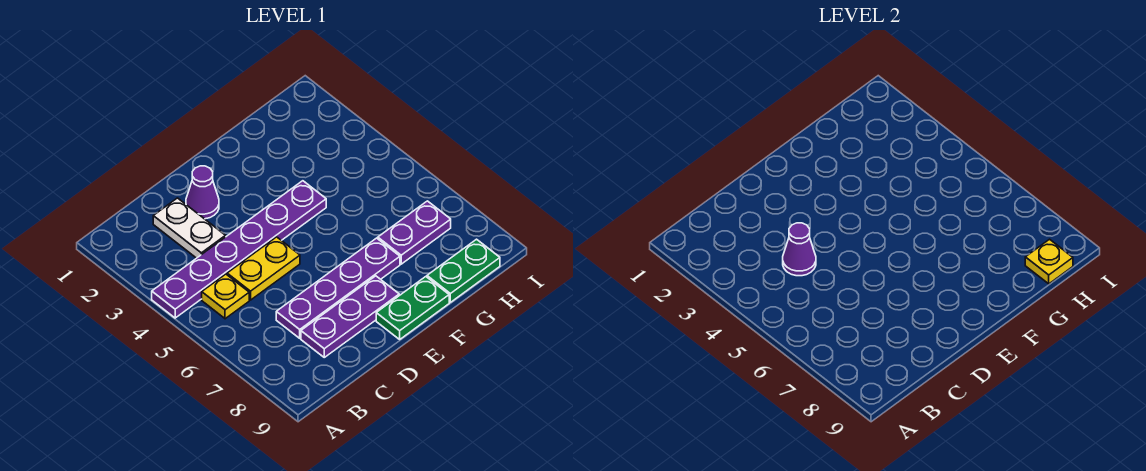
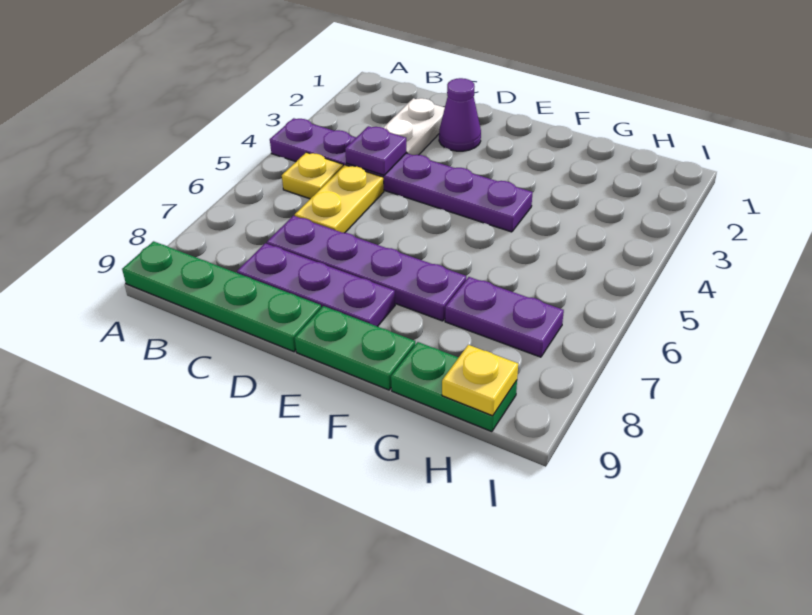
none -> green plate A9:D9 level 1
purple cone C4 level 2 -> purple plate C4 level 2
yellow plate C5:D5 level 1 -> yellow plate C5:C6 level 1

